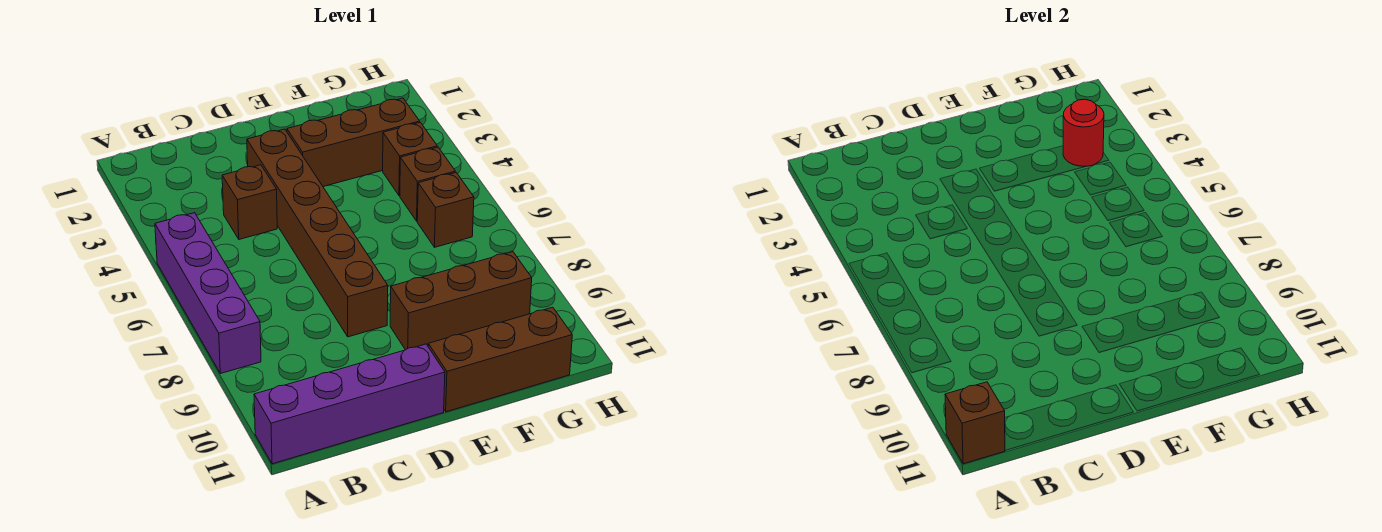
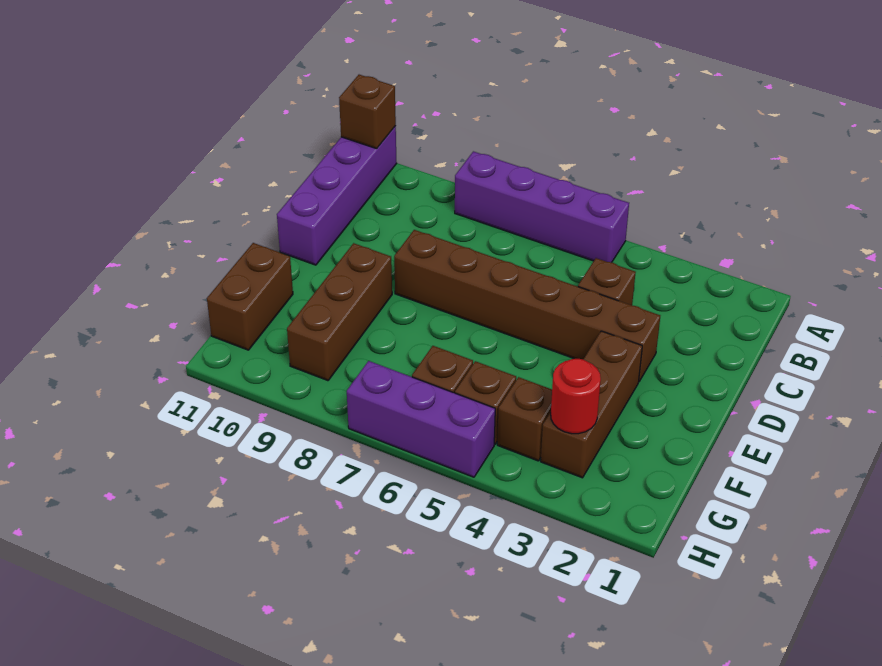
brown brick E11:G11 level 1 -> brown brick F11:G11 level 1
none -> purple brick H5:H7 level 1

